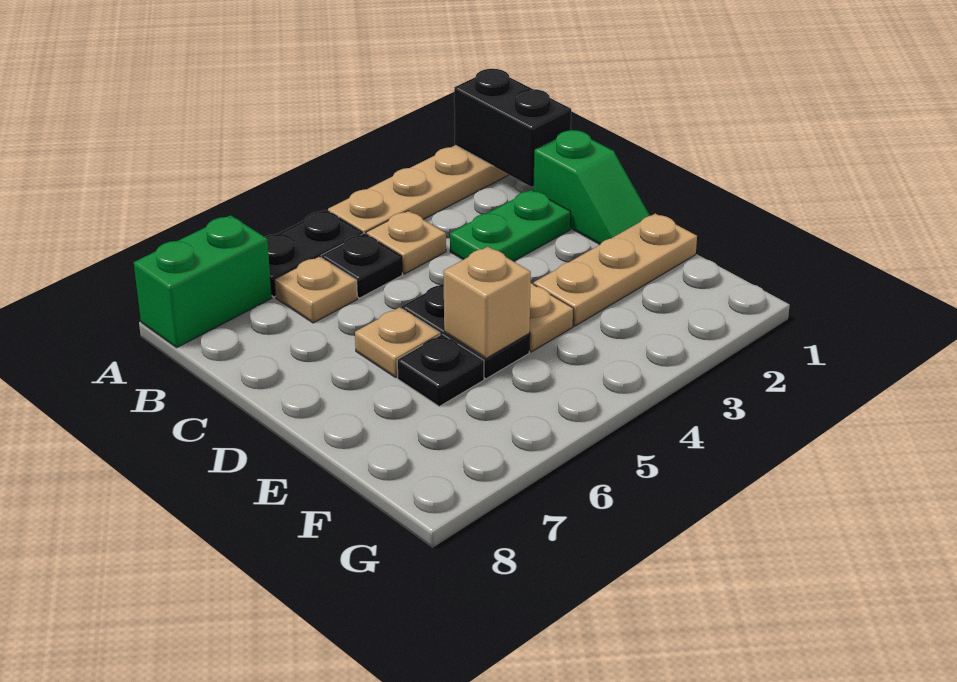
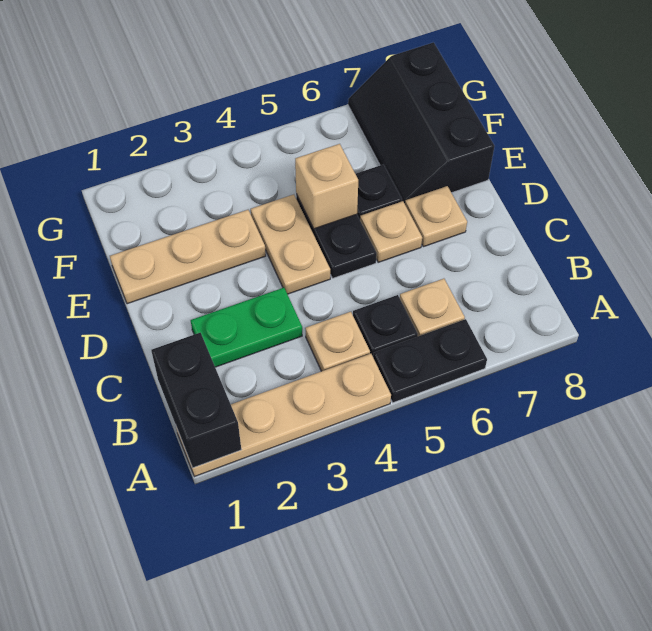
green brick A7:A8 level 1 -> none
green slope C1:D1 level 1 top C -> none
none -> tan plate D7 level 1
none -> black slope E7:G8 level 1 top 8

